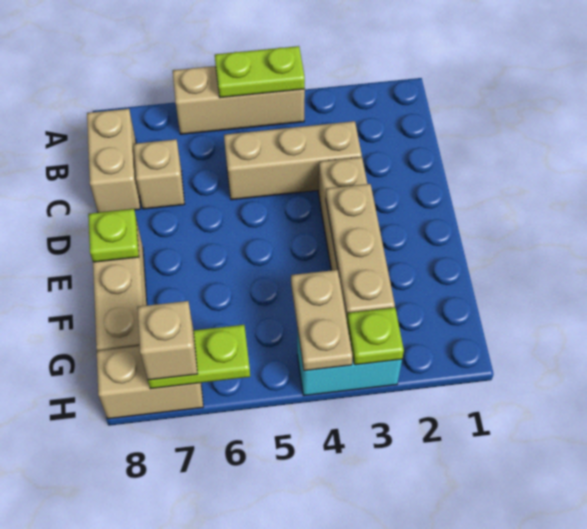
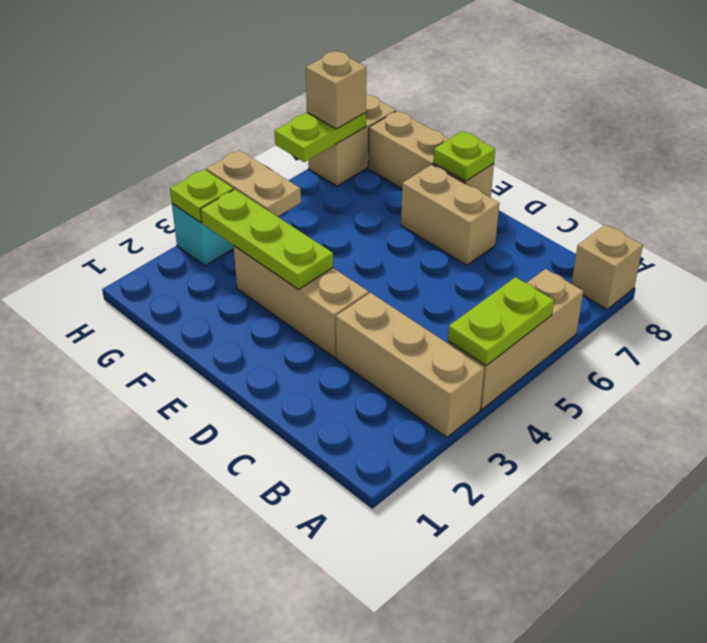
tan brick B8:C8 level 1 -> tan brick D7:E7 level 1
tan brick C3:C5 level 1 -> tan brick A3:C3 level 1
tan brick C7 level 1 -> tan brick A8 level 1
tan plate E3:G3 level 2 -> lime plate E3:G3 level 2

